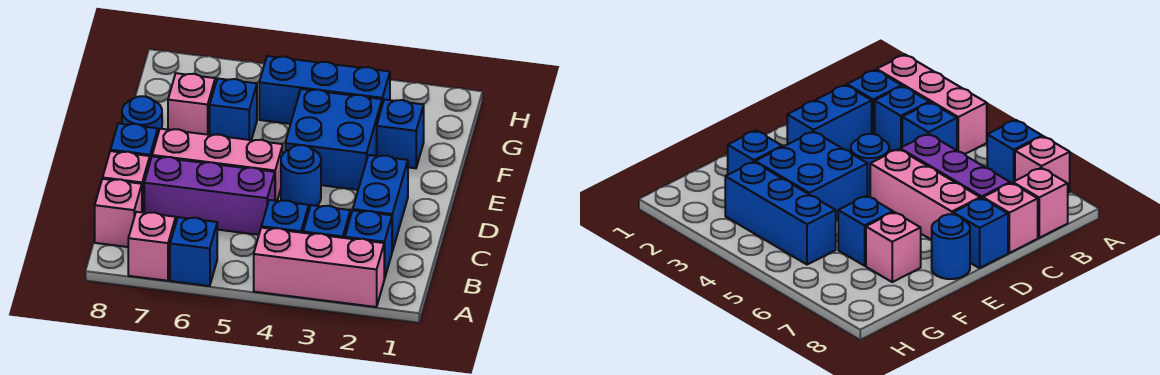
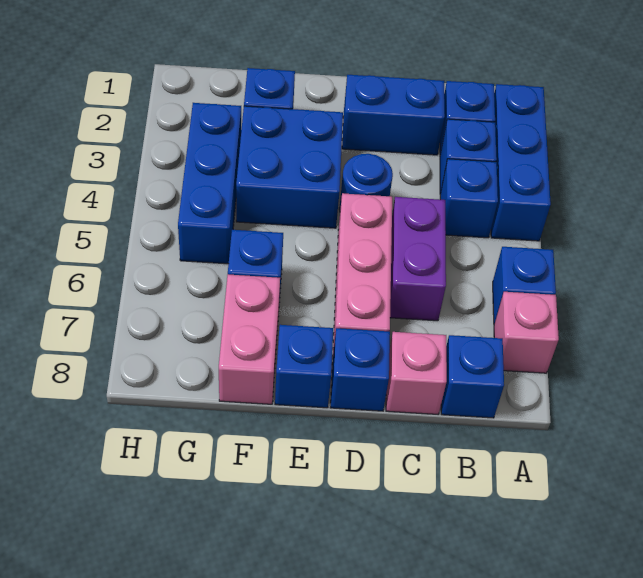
pink brick A2:A4 level 1 -> blue brick A2:A4 level 1
pink brick B8 level 1 -> blue brick B8 level 1
purple brick C5:C7 level 1 -> purple brick C5:C6 level 1
blue round brick E8 level 1 -> blue brick E8 level 1
pink brick F7 level 1 -> pink brick F7:F8 level 1

